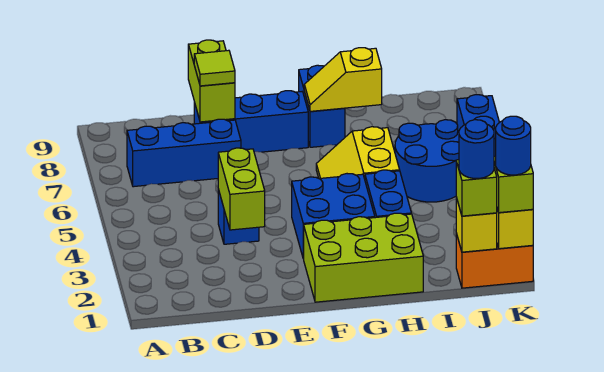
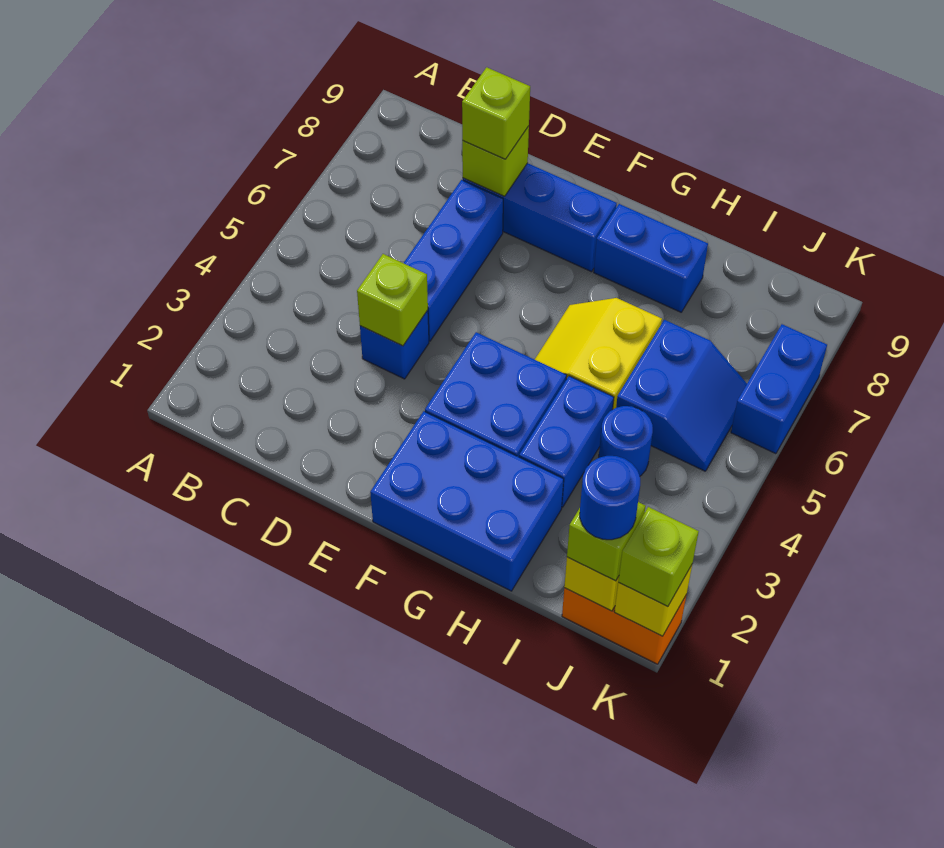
blue brick B7:D7 level 1 -> blue brick D5:D7 level 1
lime brick D3:D4 level 2 -> lime brick D4 level 2
lime brick D8:D9 level 2 -> lime brick D8 level 2
lime tile D8 level 3 -> lime brick D8 level 3
lime brick F1:H2 level 1 -> blue brick F1:H2 level 1
blue brick G8:G9 level 1 -> blue brick G8:H8 level 1
yellow slope G8:H8 level 2 top H -> none
blue round brick I5:J6 level 1 -> blue slope I5:J6 level 1 top I
blue round brick K1 level 4 -> blue round brick I4 level 1

